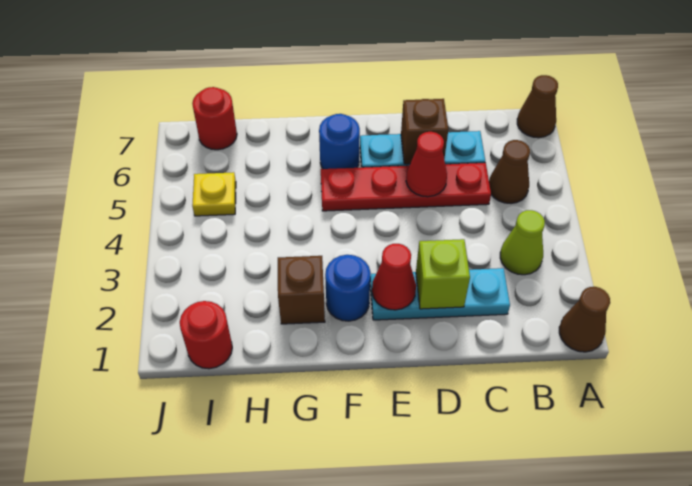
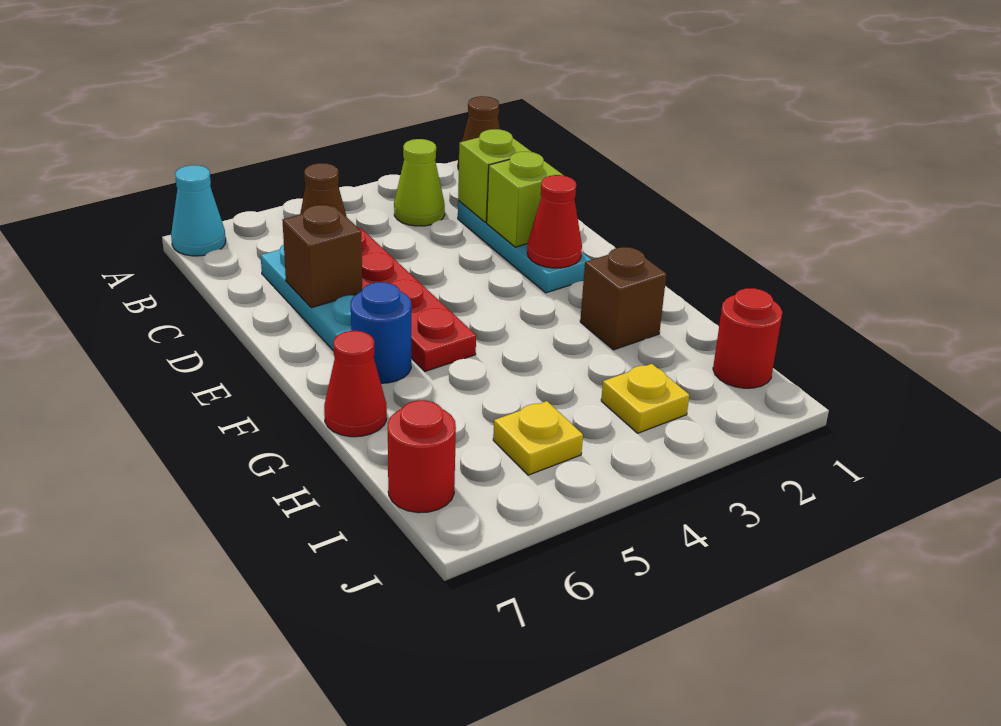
brown cone A7 level 1 -> cyan cone A7 level 1
none -> lime brick C2 level 2
red cone D5 level 2 -> red cone G7 level 1
blue round brick F2 level 1 -> none
none -> yellow plate I3 level 1

